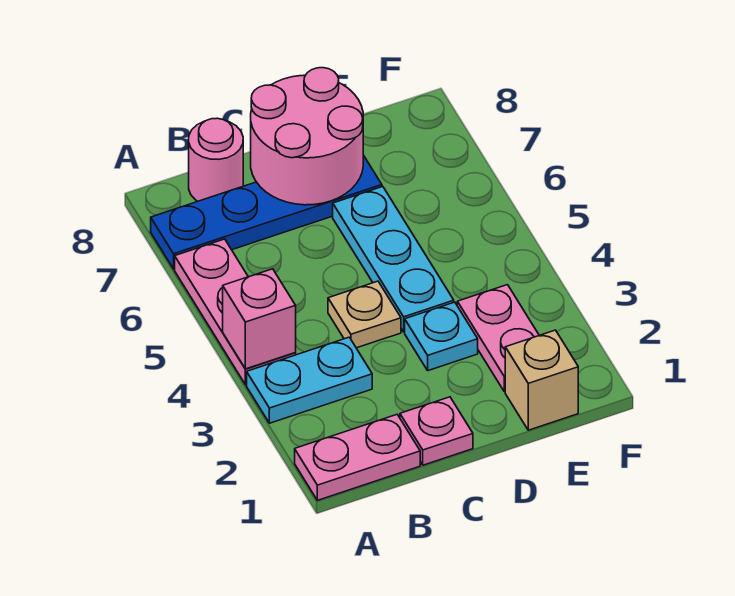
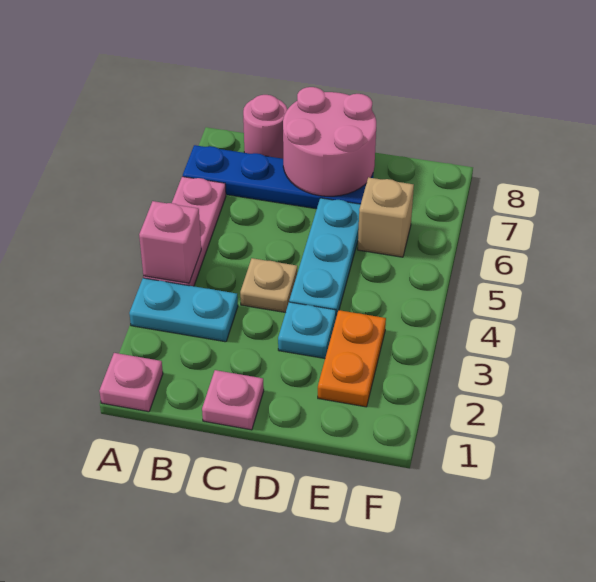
pink plate A1:B1 level 1 -> pink plate A1 level 1
tan brick E1 level 1 -> tan brick E6 level 1
pink plate E2:E3 level 1 -> orange plate E2:E3 level 1

